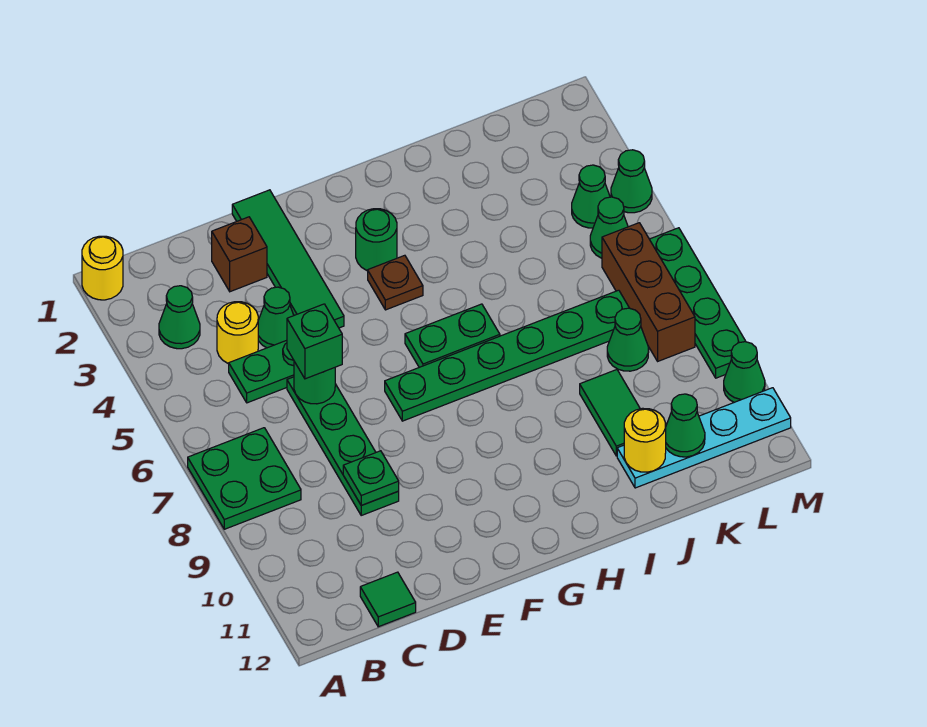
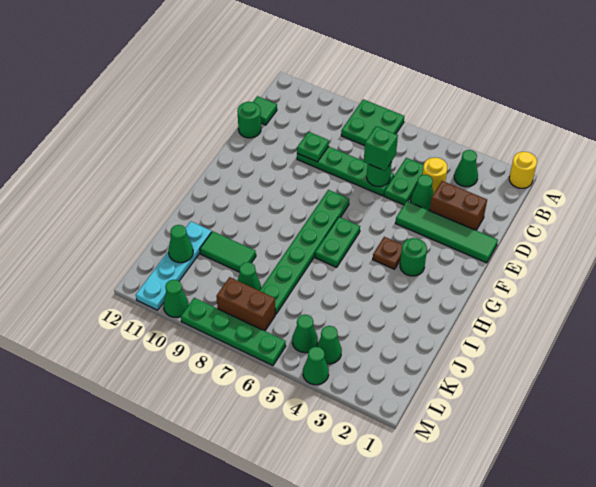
brown brick D2 level 1 -> brown brick D2:D3 level 1
none -> green round brick D12 level 1
yellow round brick J11 level 2 -> none
brown brick L6:L8 level 1 -> brown brick L7:L8 level 1

